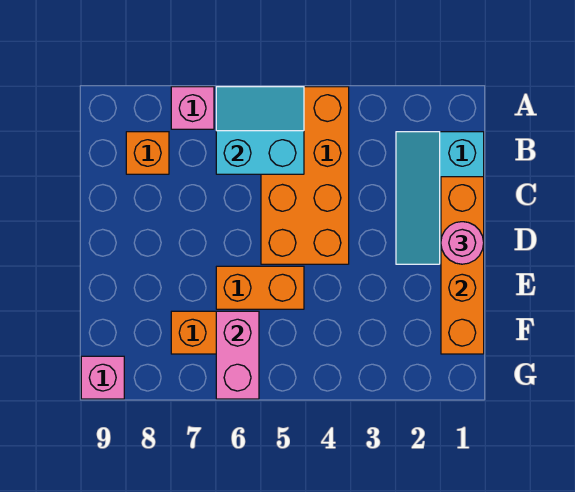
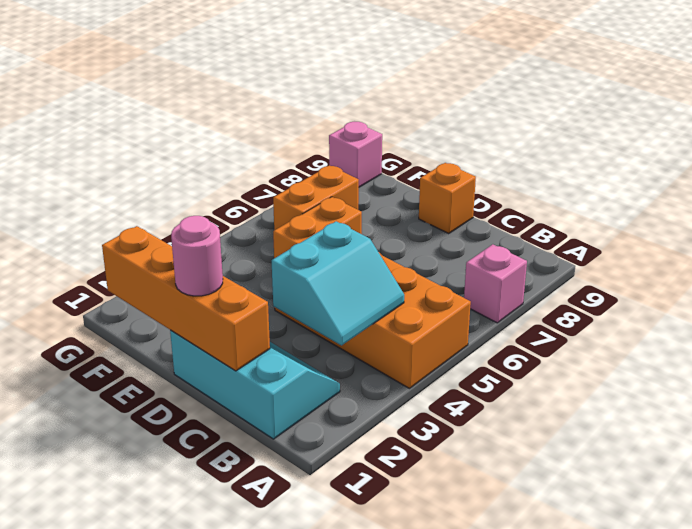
cyan slope A5:B6 level 2 top B -> cyan slope B3:C4 level 2 top C
orange brick B8 level 1 -> orange brick D9 level 1
pink brick F6:G6 level 2 -> none

